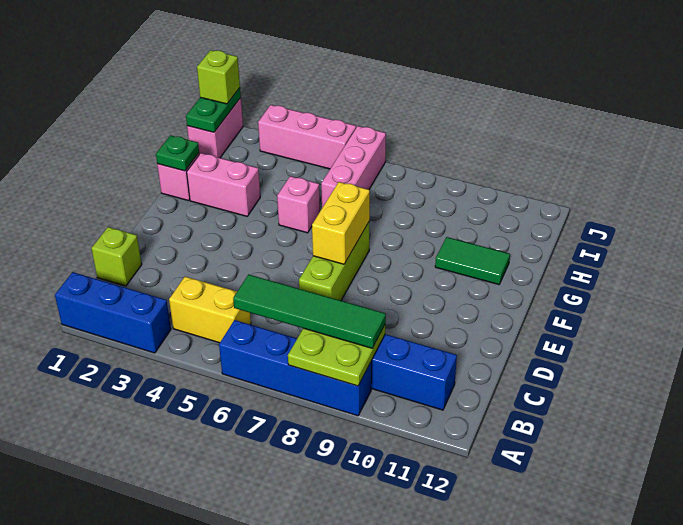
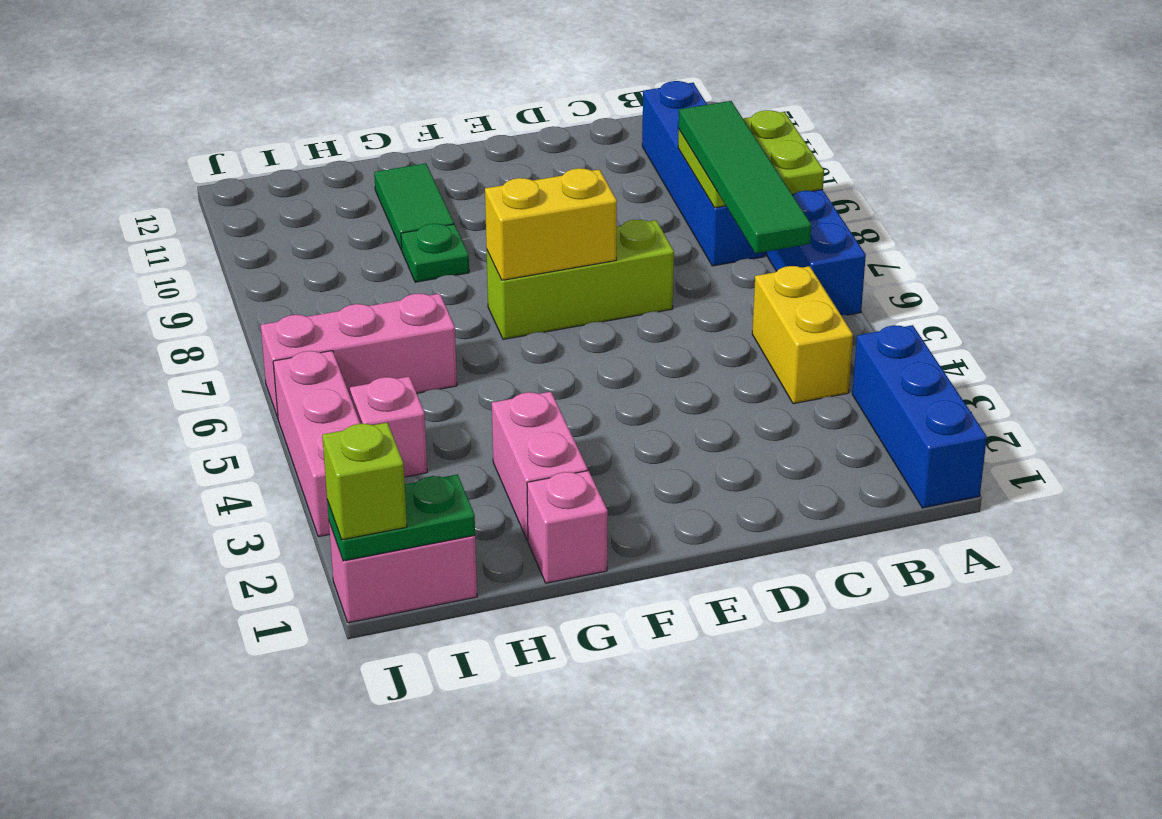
lime brick C1 level 1 -> none
green plate G1 level 2 -> green plate G9 level 1
pink brick G5 level 1 -> pink brick I4 level 1

